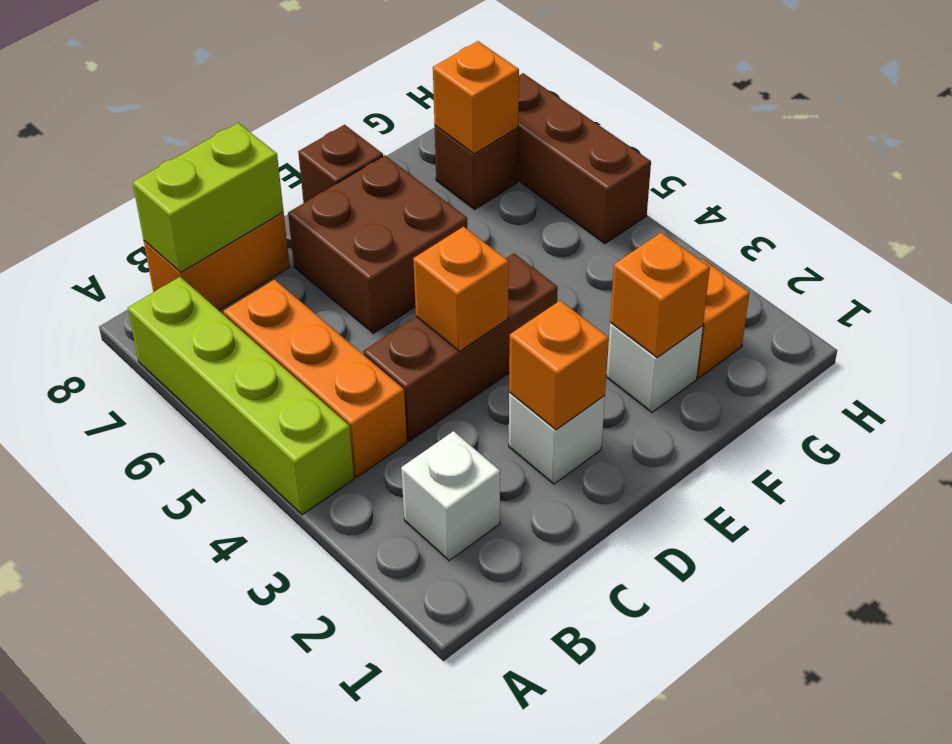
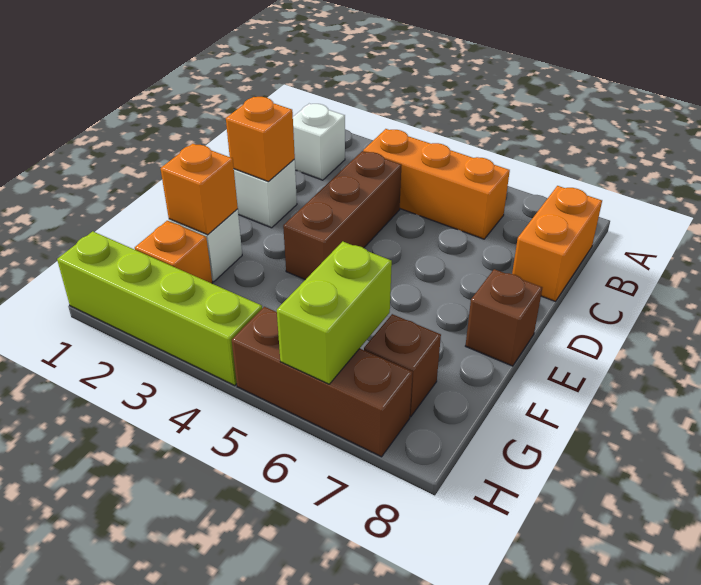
lime brick A4:A7 level 1 -> lime brick H1:H4 level 1
lime brick B8:C8 level 2 -> lime brick G6:H6 level 2
orange brick D4 level 2 -> none
brown brick D6:E7 level 1 -> none
orange brick G7 level 2 -> none

